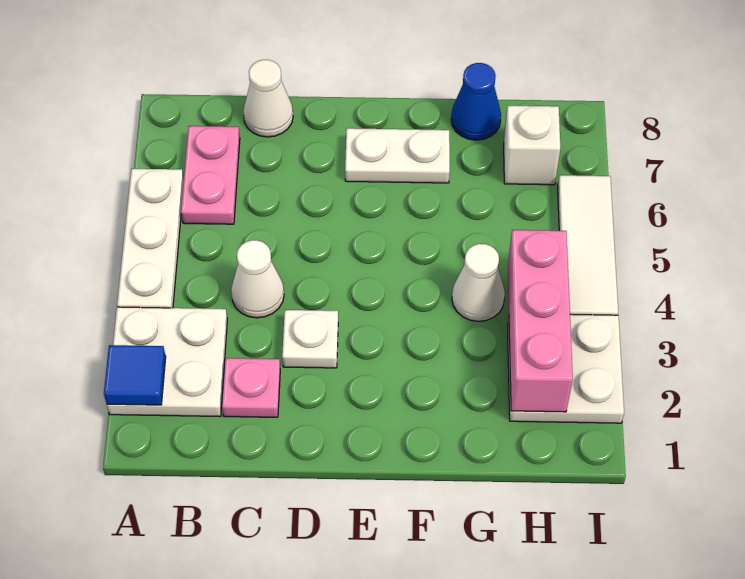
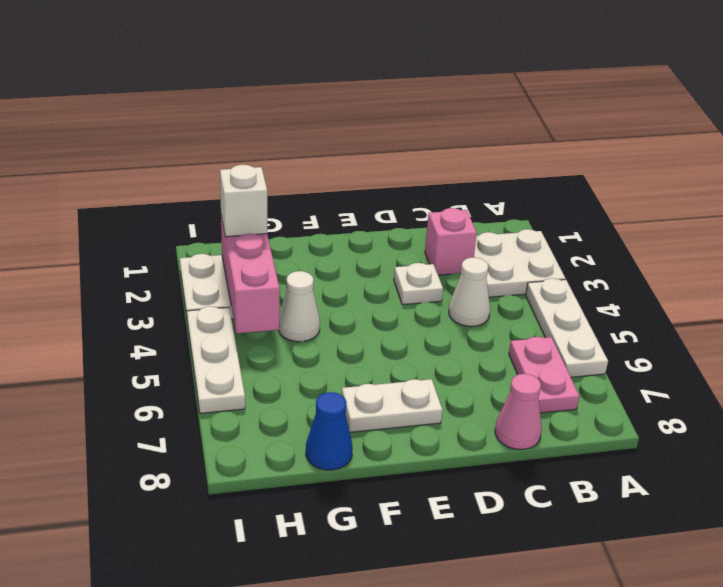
blue tile A2 level 2 -> none
pink plate C2 level 1 -> pink brick C2 level 1
white cone C8 level 1 -> pink cone C8 level 1
white brick H7 level 1 -> white brick H2 level 3
white tile I4:I6 level 1 -> white plate I4:I6 level 1

